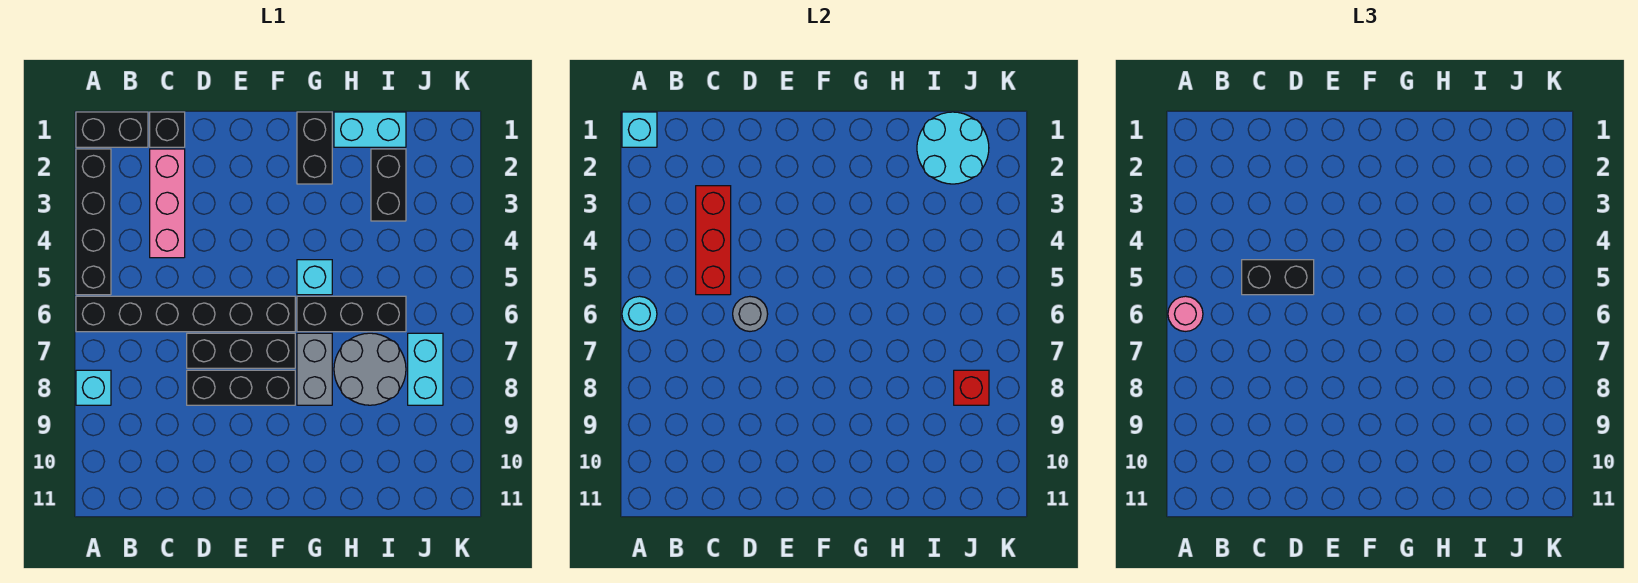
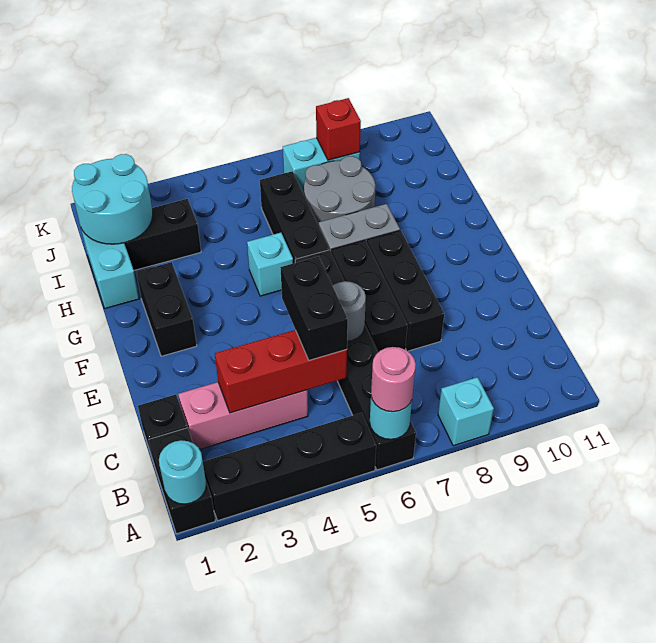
cyan brick A1 level 2 -> cyan round brick A1 level 2
black brick G1:G2 level 1 -> black brick F2:G2 level 1

